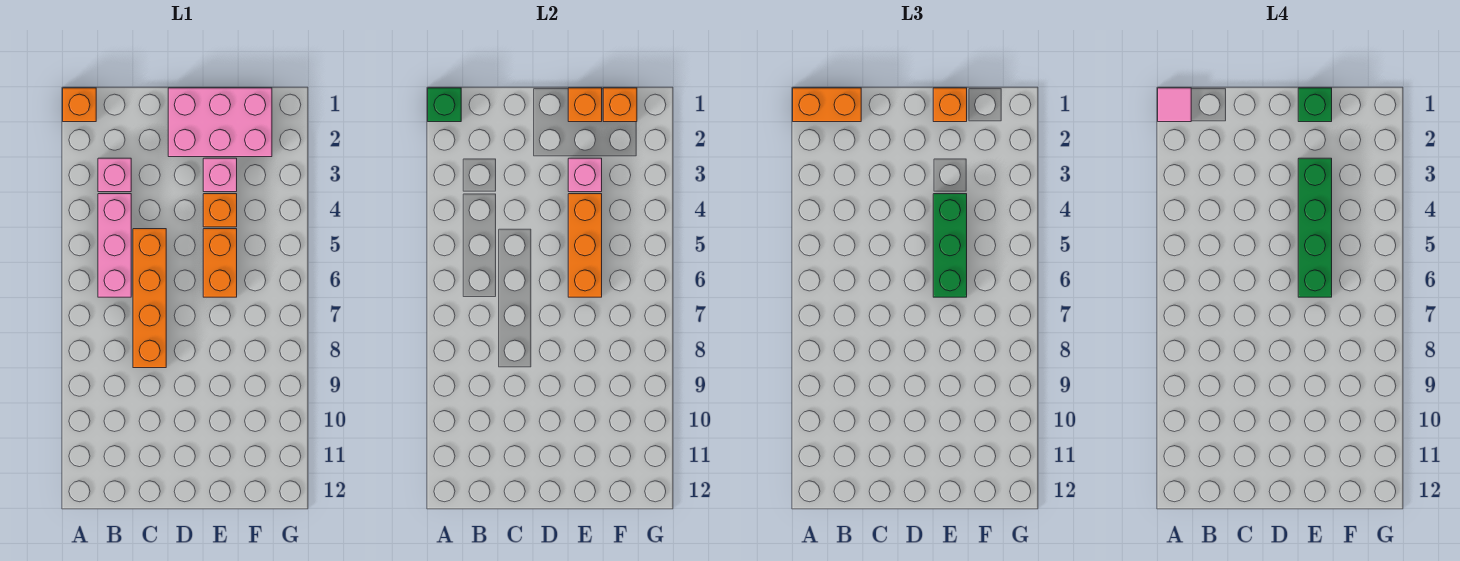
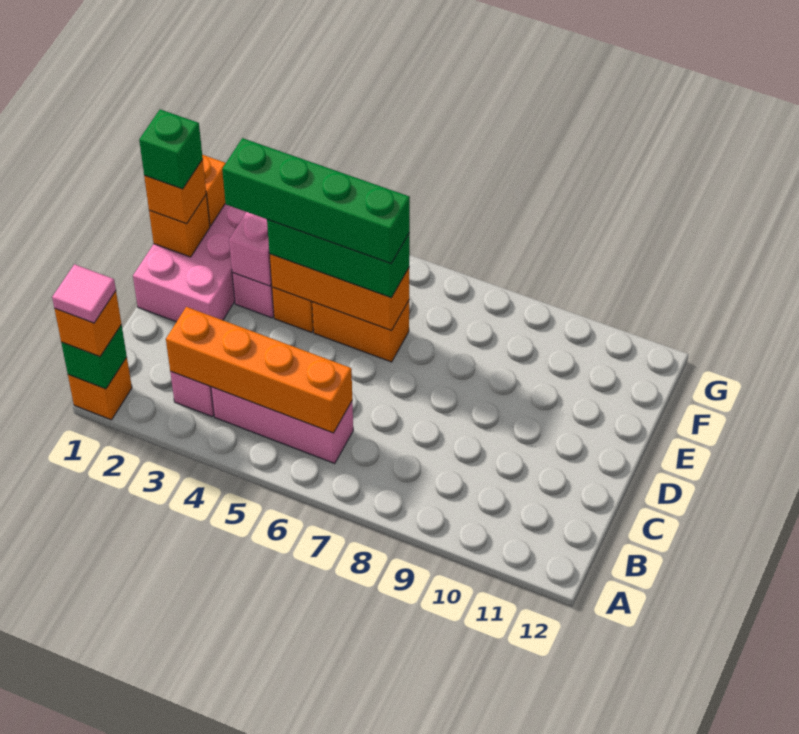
orange brick A1:B1 level 3 -> orange brick A1 level 3
orange brick C5:C8 level 1 -> orange brick B3:B6 level 2

